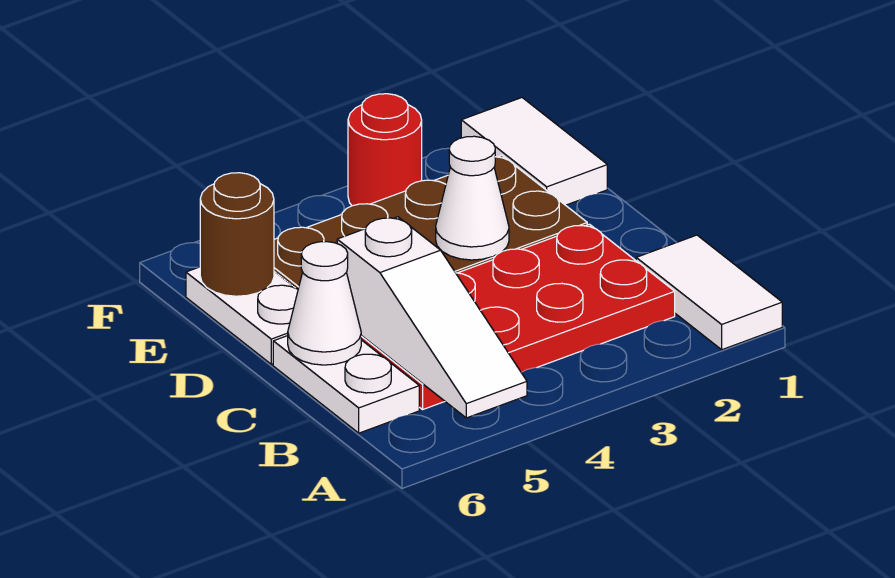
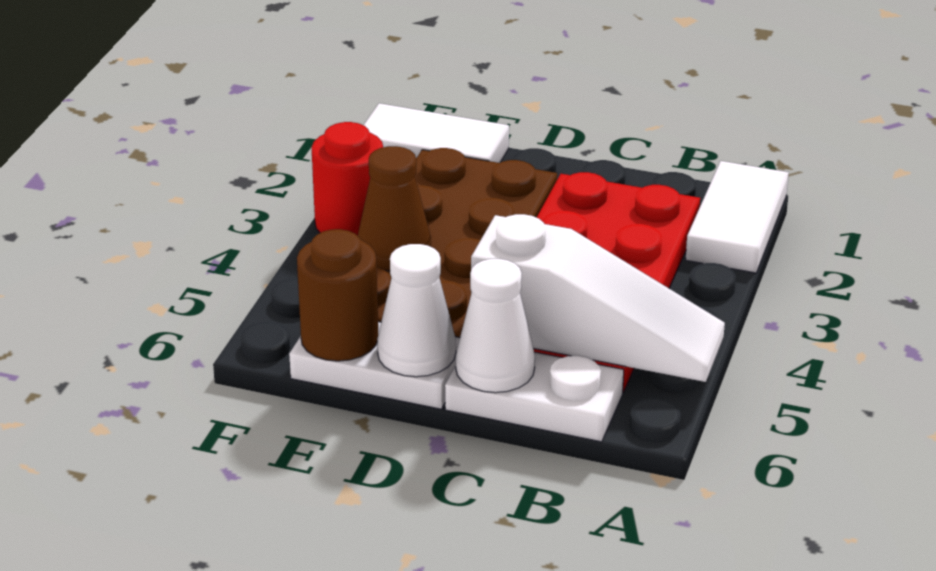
white tile A1:B1 level 1 -> white tile A1:A2 level 1
white cone D3 level 2 -> white cone D6 level 2
none -> brown cone E4 level 2

